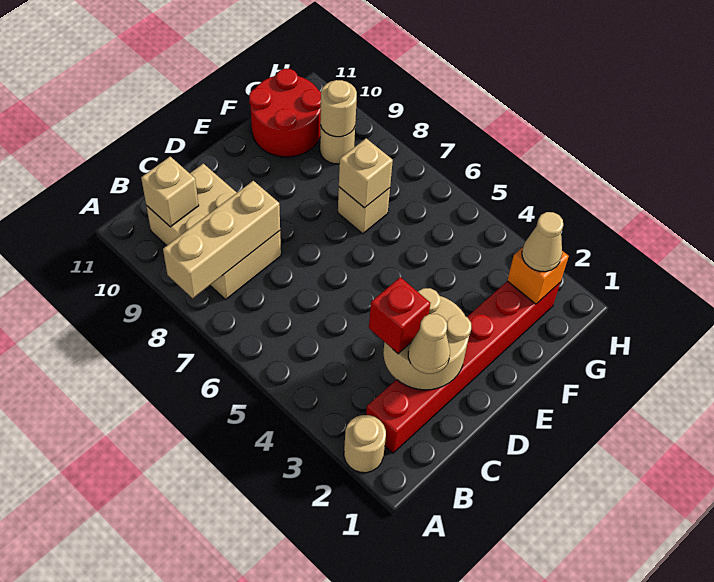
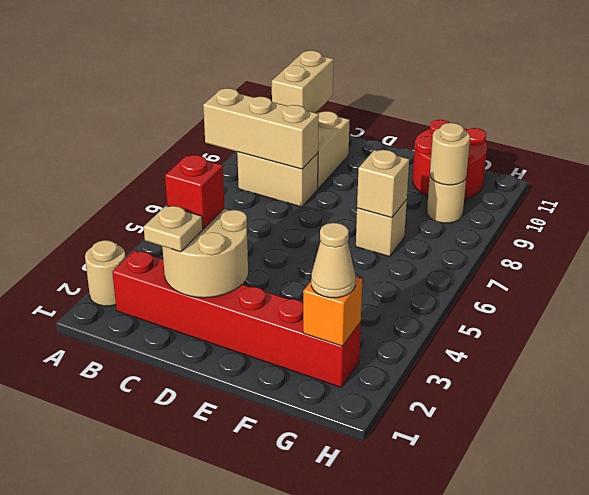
tan brick B10 level 2 -> tan brick B10:B11 level 2
tan cone C2 level 3 -> tan plate C2 level 3

